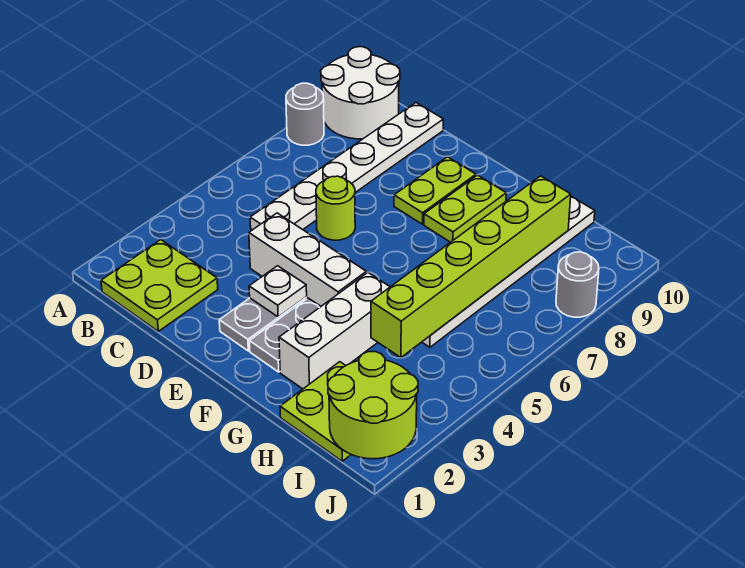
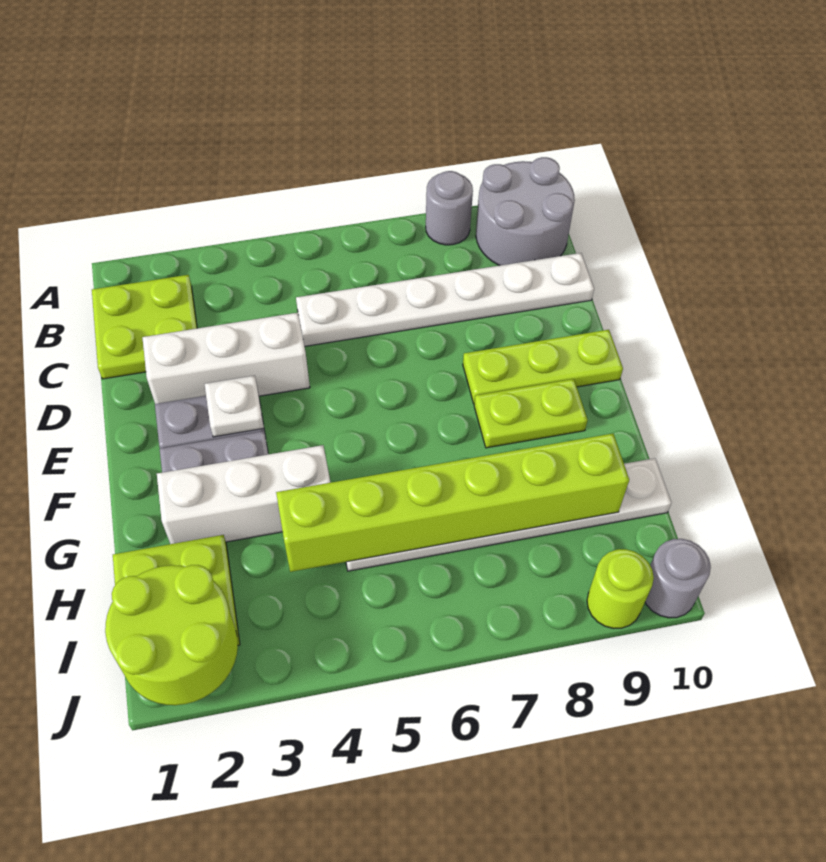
white round brick A9:B10 level 1 -> grey round brick A9:B10 level 1
white brick D4:F4 level 1 -> white brick D2:D4 level 1
lime round brick D6 level 1 -> lime round brick J9 level 1
lime plate E8:E9 level 1 -> lime plate E8:E10 level 1
grey round brick J8 level 1 -> grey round brick J10 level 1

